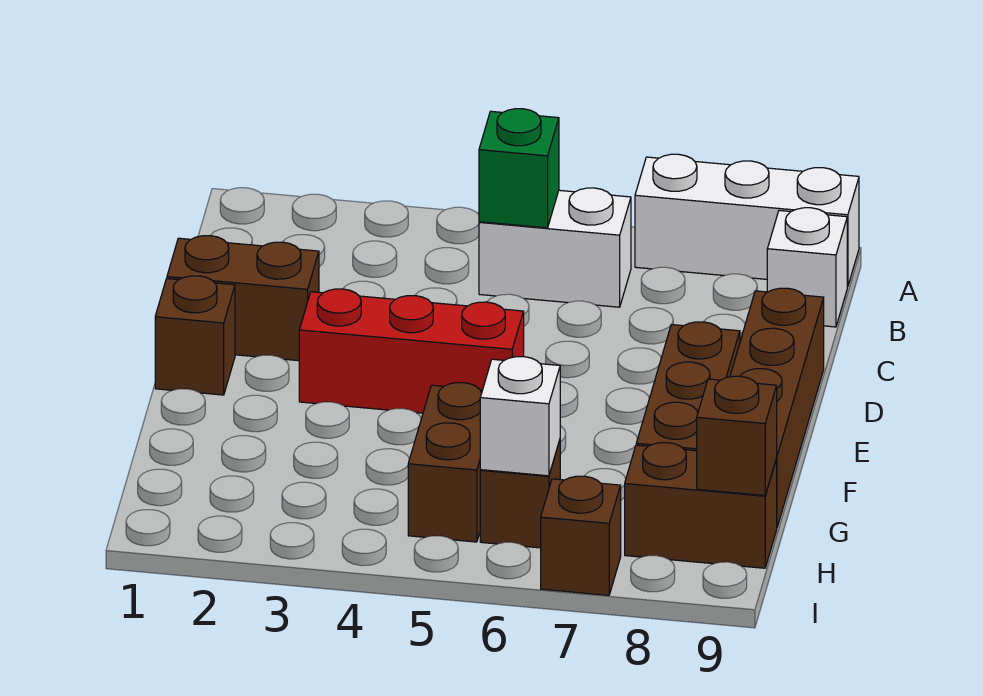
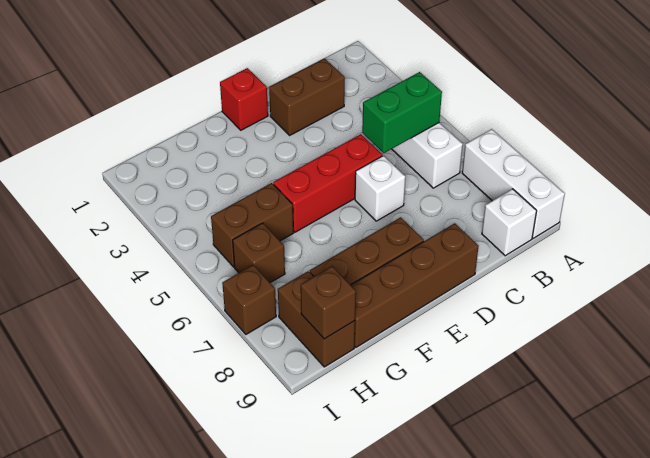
green brick B5 level 2 -> green brick B5:C5 level 2
brown brick D1:D2 level 1 -> brown brick C2:D2 level 1
brown brick E1 level 1 -> red brick E1 level 1
red brick E3:E5 level 1 -> red brick D5:F5 level 1
white brick H6 level 2 -> white brick D6 level 1

